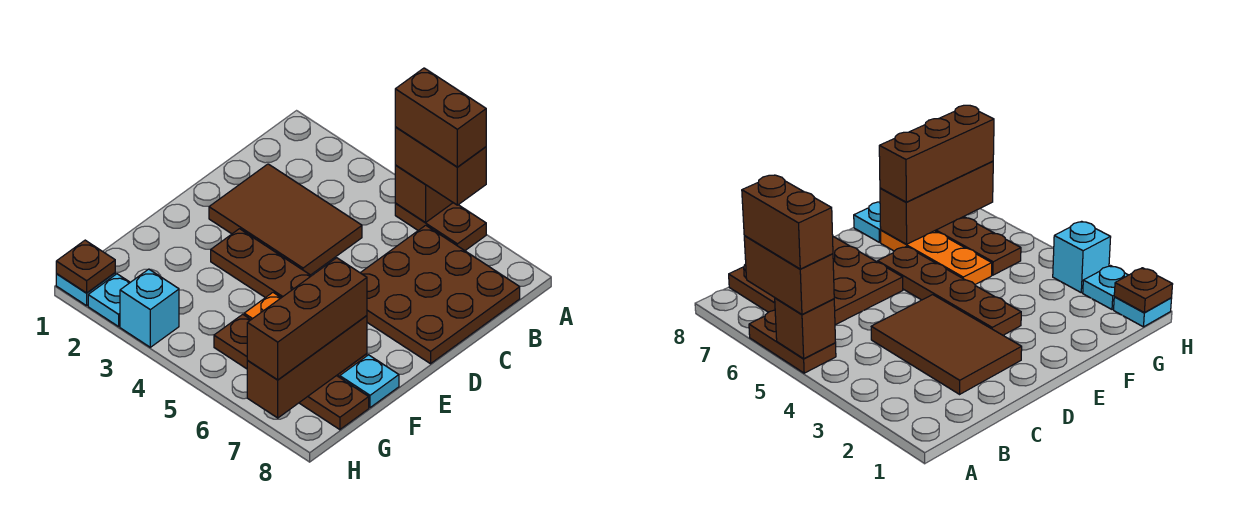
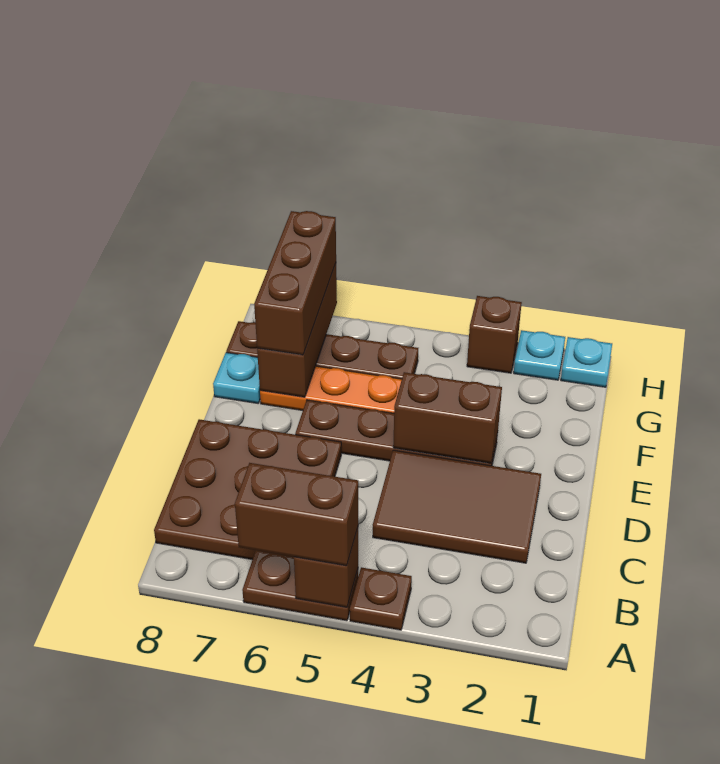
brown brick A5:A6 level 4 -> brown brick E3:E4 level 2
brown plate H1 level 2 -> brown plate A4 level 1
cyan brick H3 level 1 -> brown brick H3 level 1

